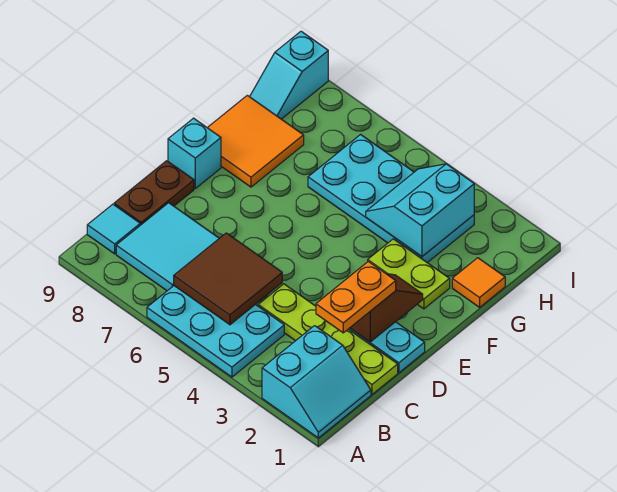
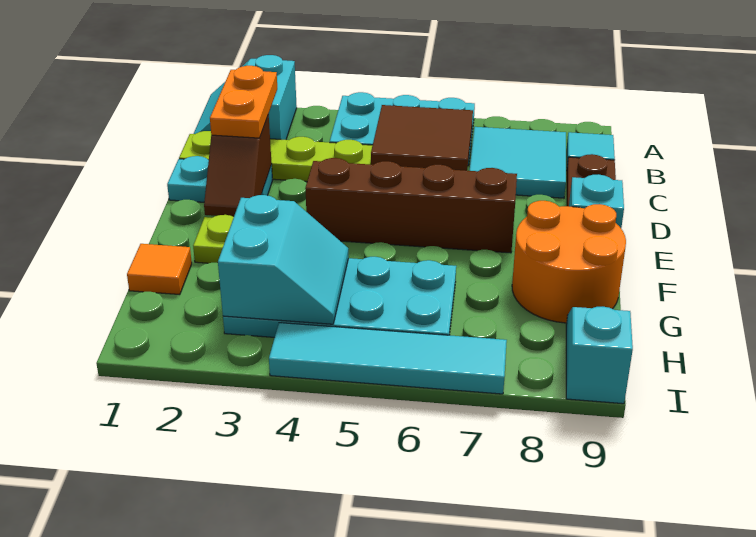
none -> brown brick E4:E7 level 1
orange tile F8:G9 level 1 -> orange round brick F8:G9 level 1
none -> cyan tile I4:I7 level 1

